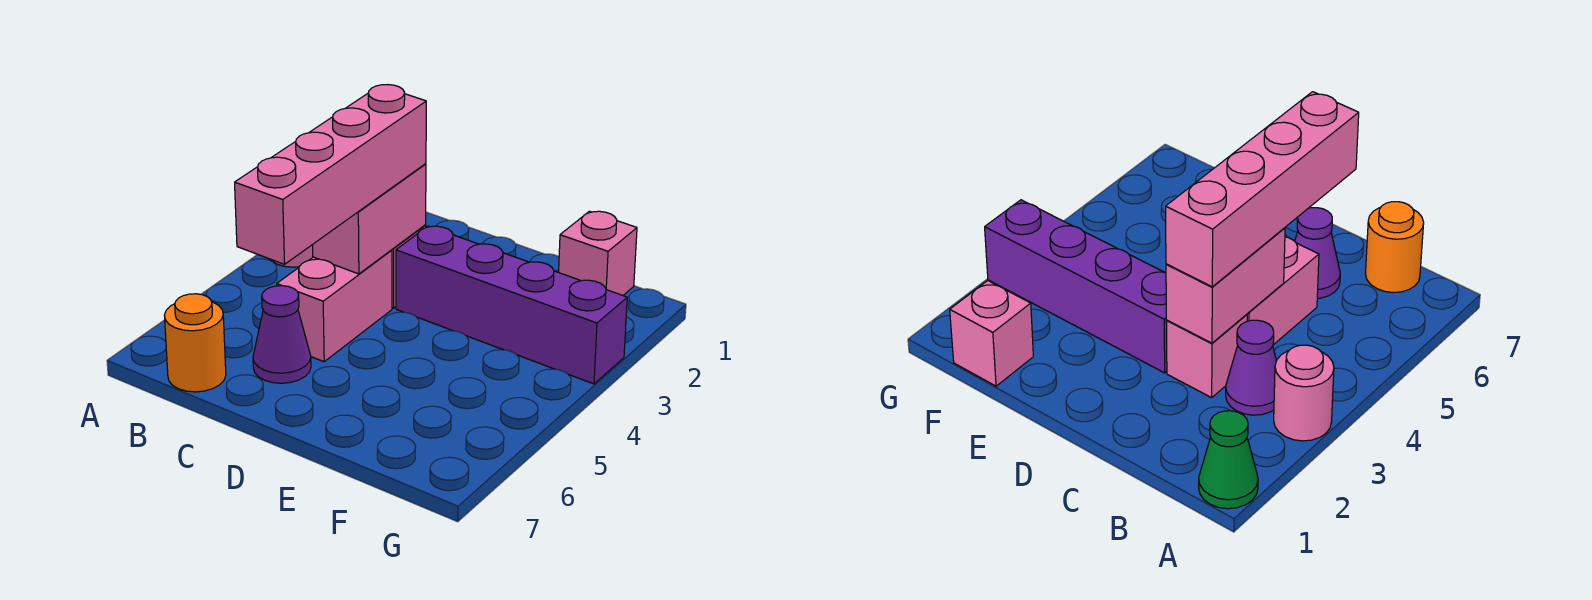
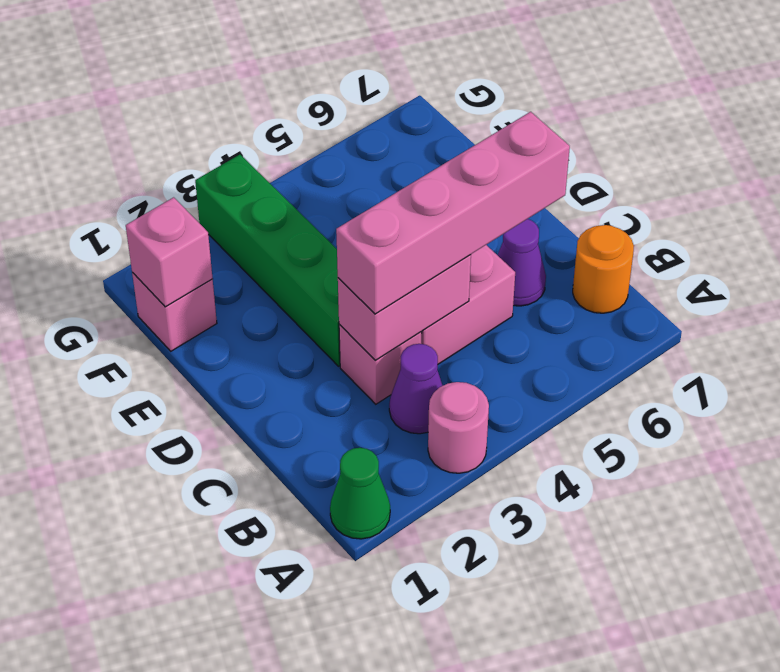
purple brick D3:G3 level 1 -> green brick D3:G3 level 1
none -> pink brick F1 level 2

